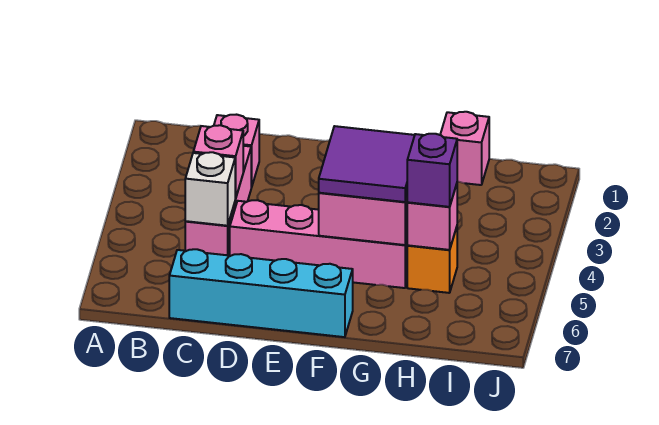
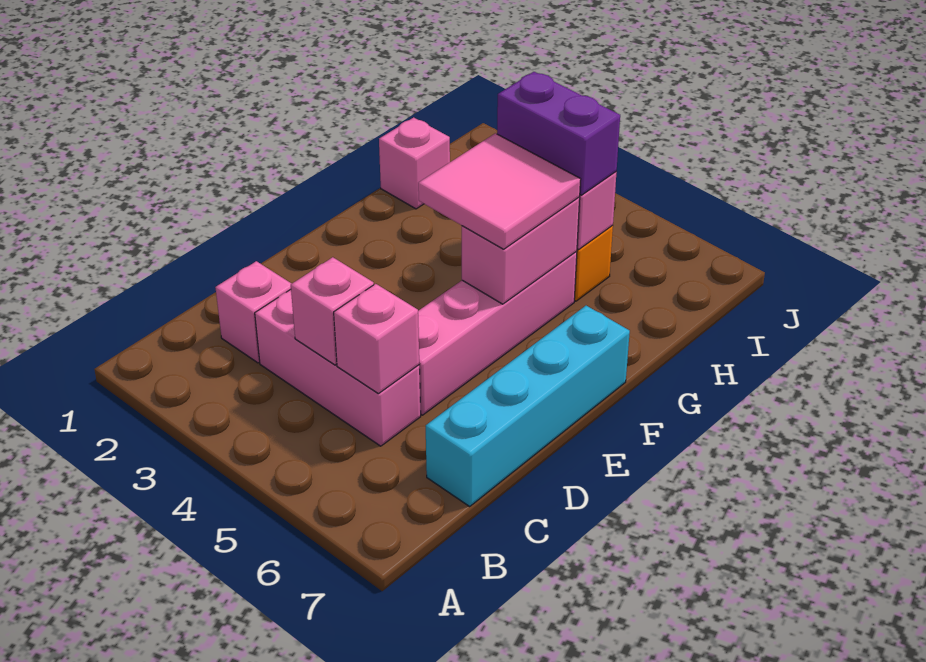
white brick C5 level 2 -> pink brick C5 level 2
purple tile F4:G5 level 3 -> pink tile F4:G5 level 3
purple brick H5 level 3 -> purple brick H4:H5 level 3

